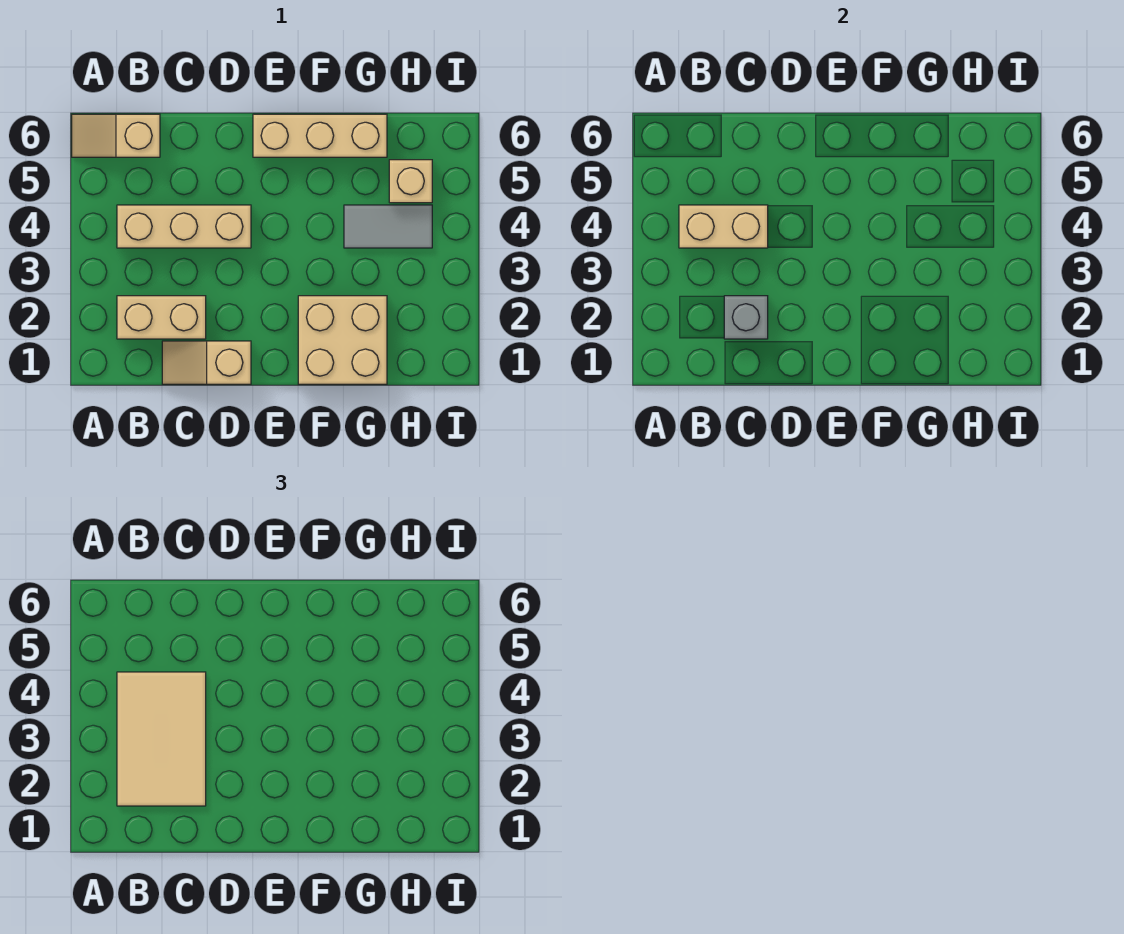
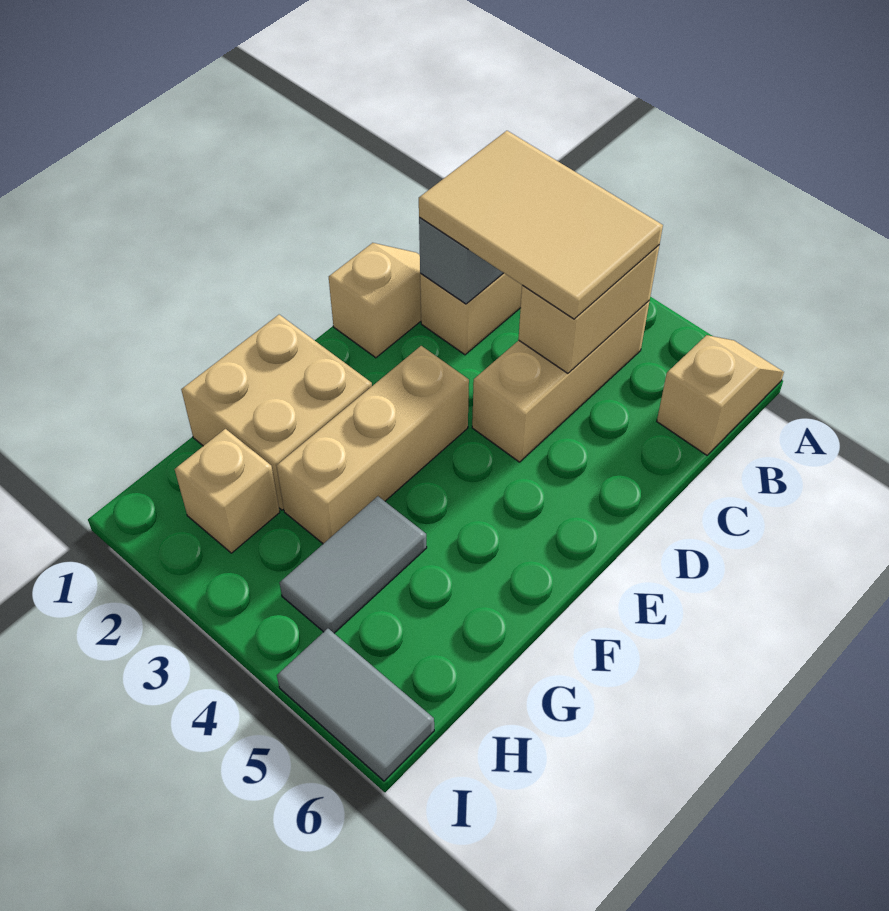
tan brick E6:G6 level 1 -> tan brick E3:G3 level 1
tan brick H5 level 1 -> tan brick H2 level 1
none -> grey tile I5:I6 level 1

